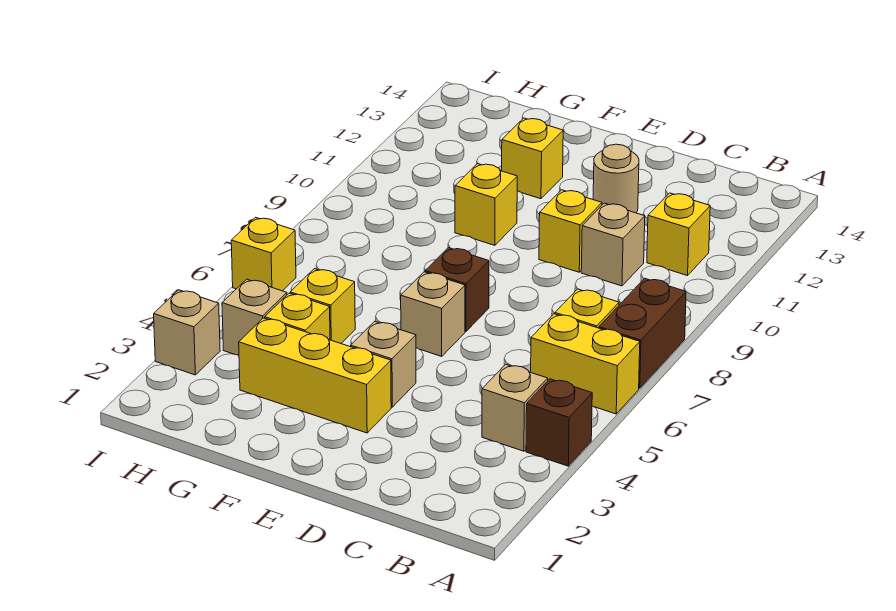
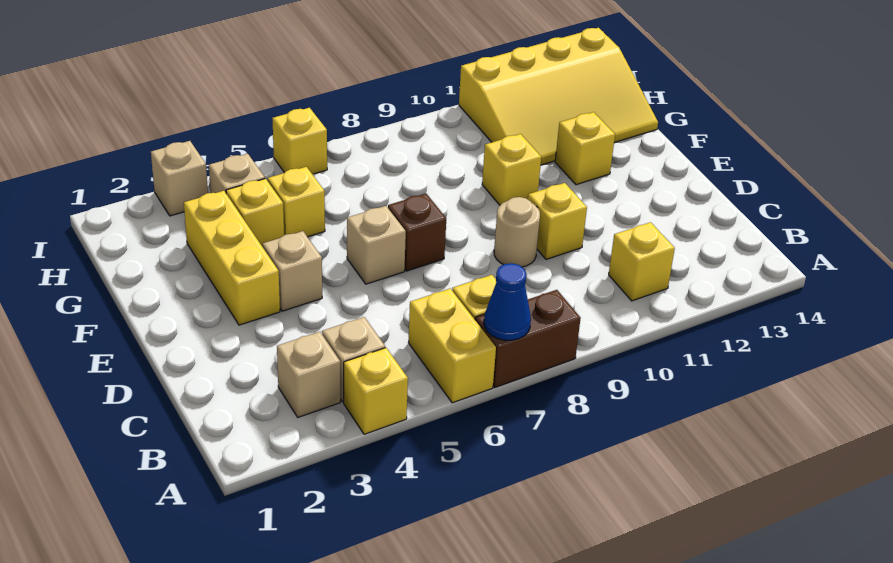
brown brick A4 level 1 -> yellow brick A4 level 1
none -> blue cone A7 level 2
tan brick C10 level 1 -> tan brick B3 level 1
tan round brick D12 level 1 -> tan round brick D9 level 1
none -> yellow slope G11:I14 level 1 top I

